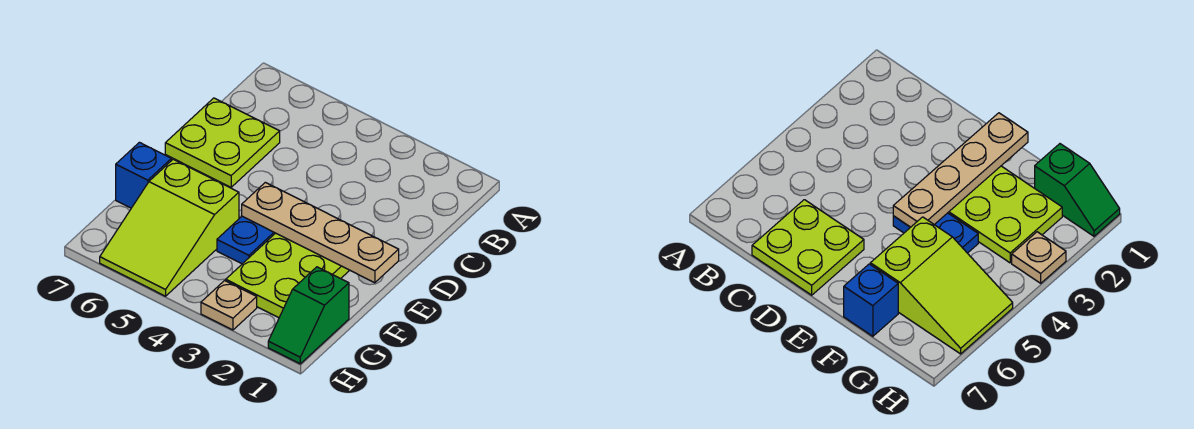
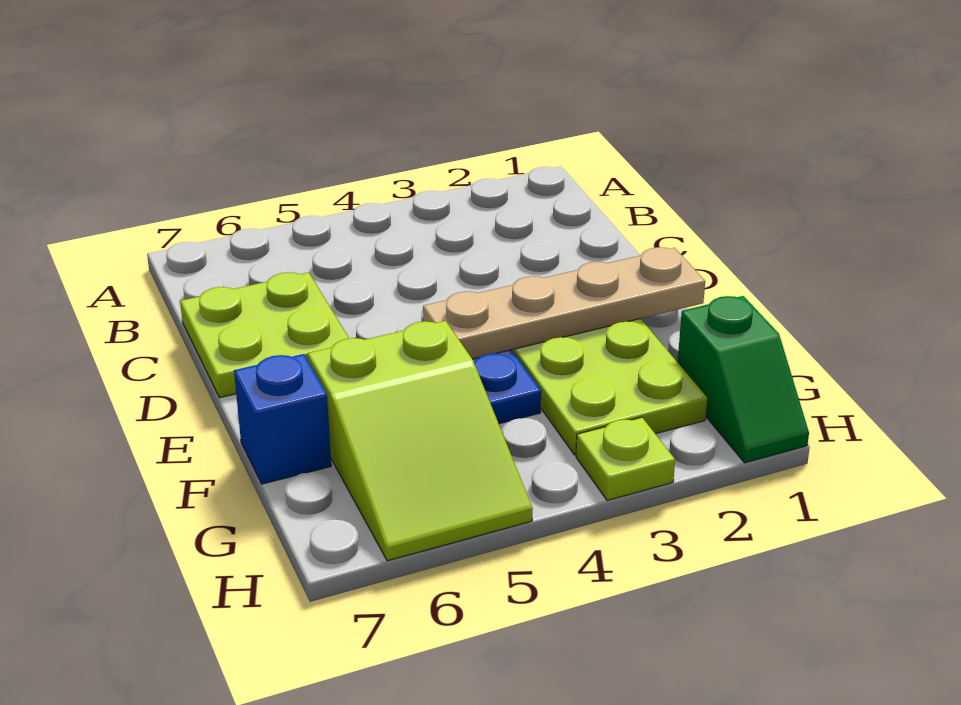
tan plate H3 level 1 -> lime plate H3 level 1

